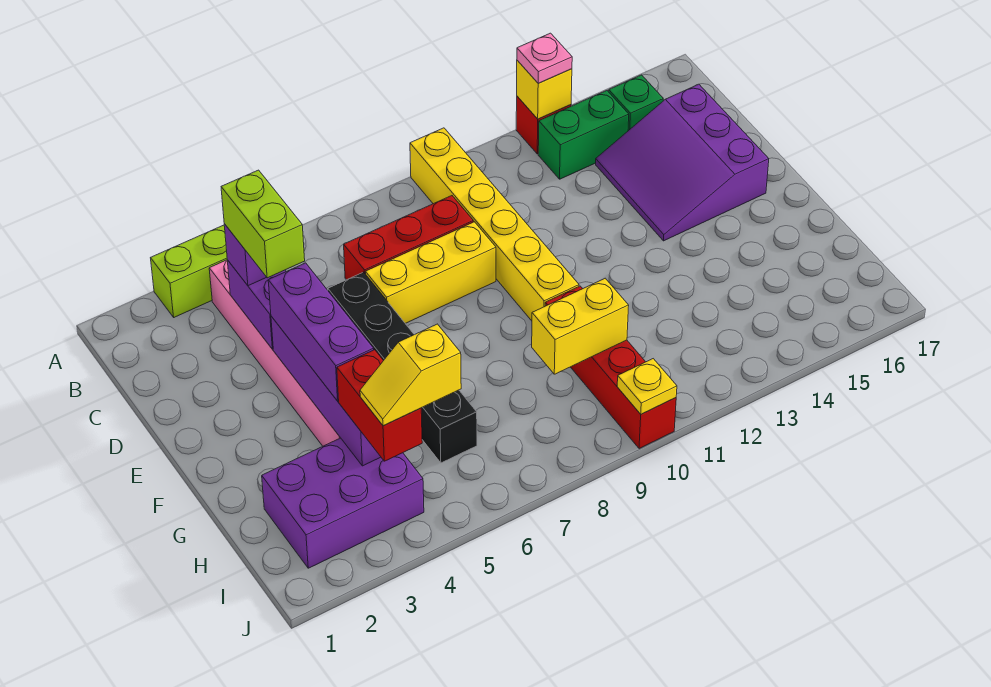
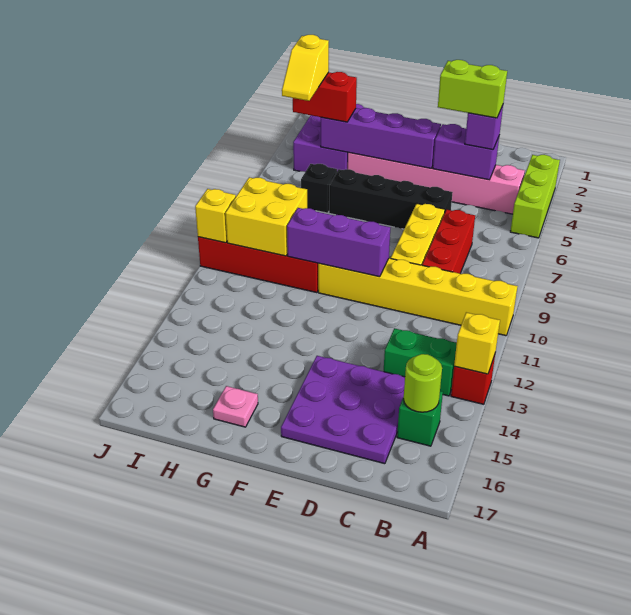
pink plate A13 level 3 -> pink plate G16 level 1
green brick B13:B14 level 1 -> green brick B13:C13 level 1
none -> lime round brick B15 level 2
purple slope C14:E16 level 1 top 16 -> purple plate C14:E16 level 1
purple brick E4:G4 level 3 -> purple brick E10:G10 level 2
yellow brick H9:H10 level 2 -> yellow brick H9:I10 level 2
yellow slope I4:I5 level 4 top 5 -> yellow slope I4:I5 level 4 top 4
yellow plate J10 level 2 -> yellow brick J10 level 2

